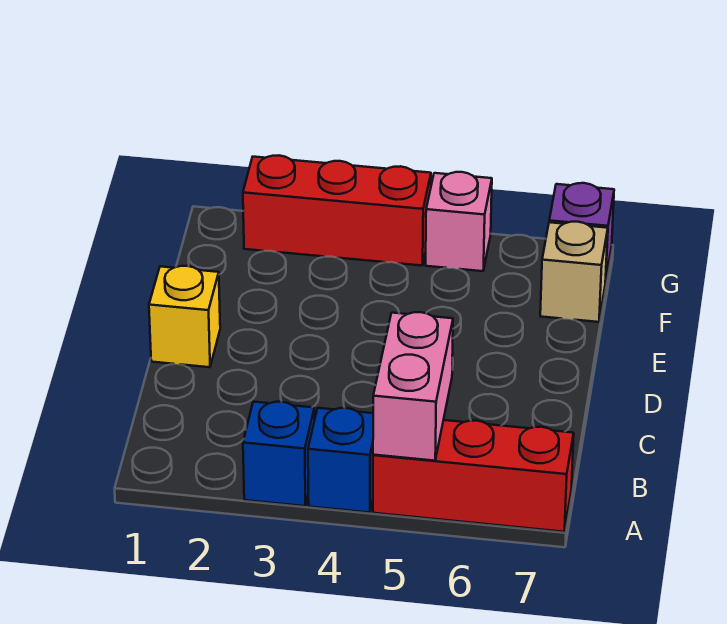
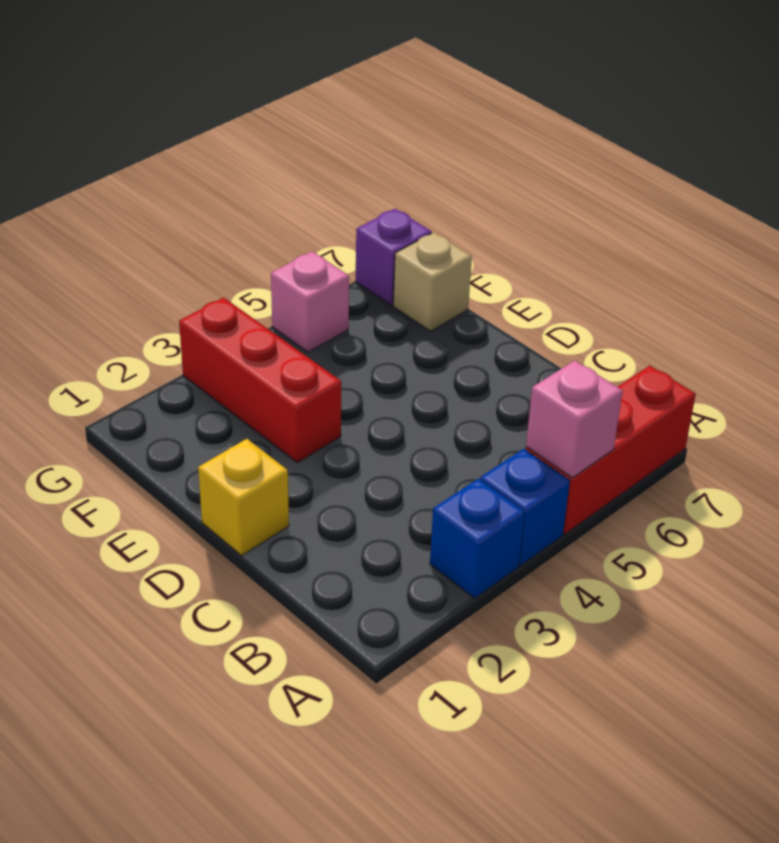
pink brick A5:B5 level 2 -> pink brick A5 level 2
red brick G2:G4 level 1 -> red brick E3:G3 level 1

